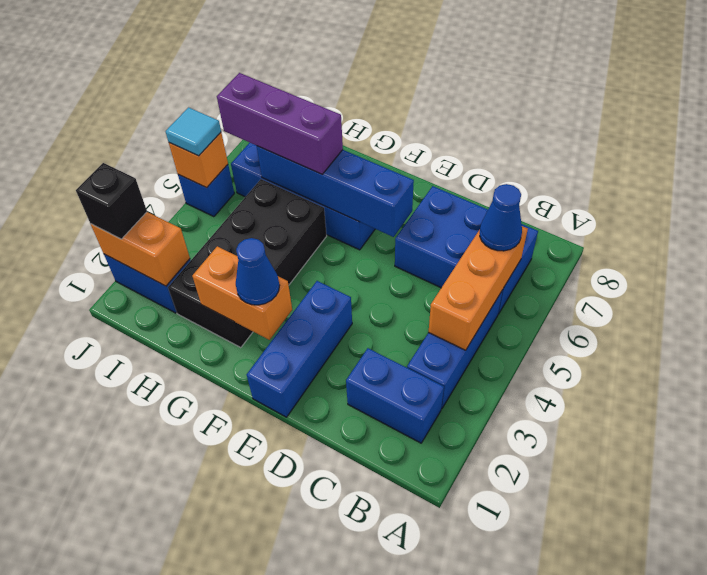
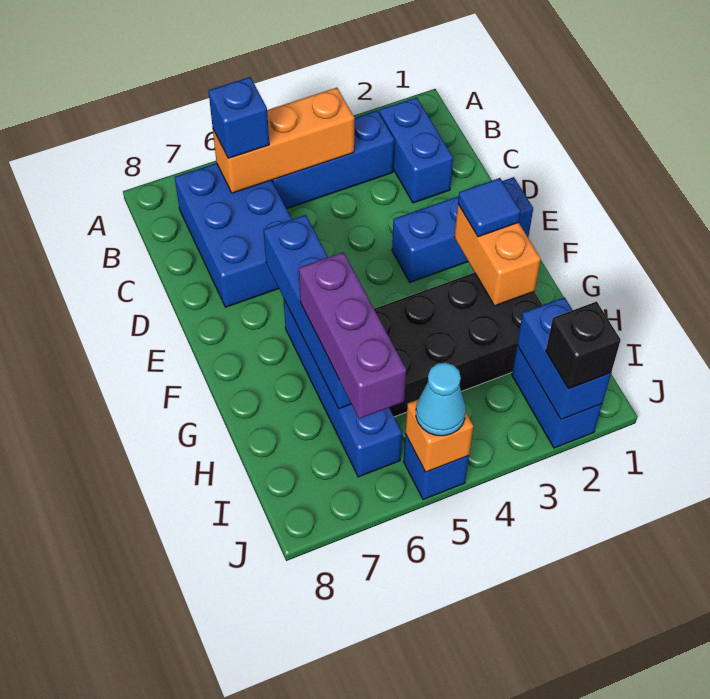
blue cone B6 level 3 -> blue brick B6 level 3
blue cone F2 level 3 -> blue tile F2 level 3
orange brick I2:J2 level 2 -> blue brick I2:J2 level 2
cyan tile J5 level 3 -> cyan cone J5 level 3

